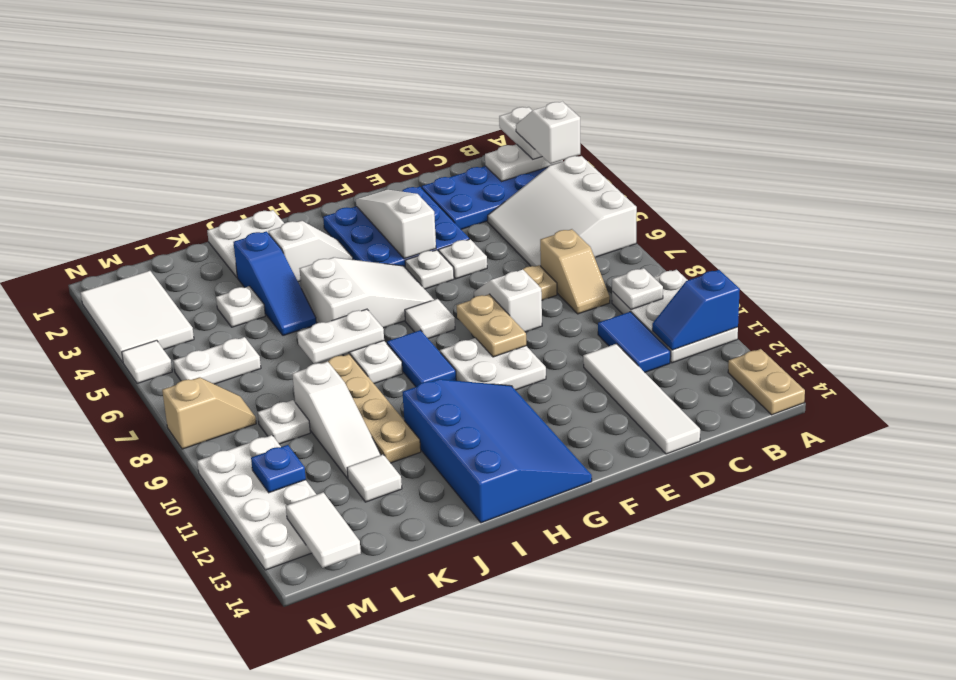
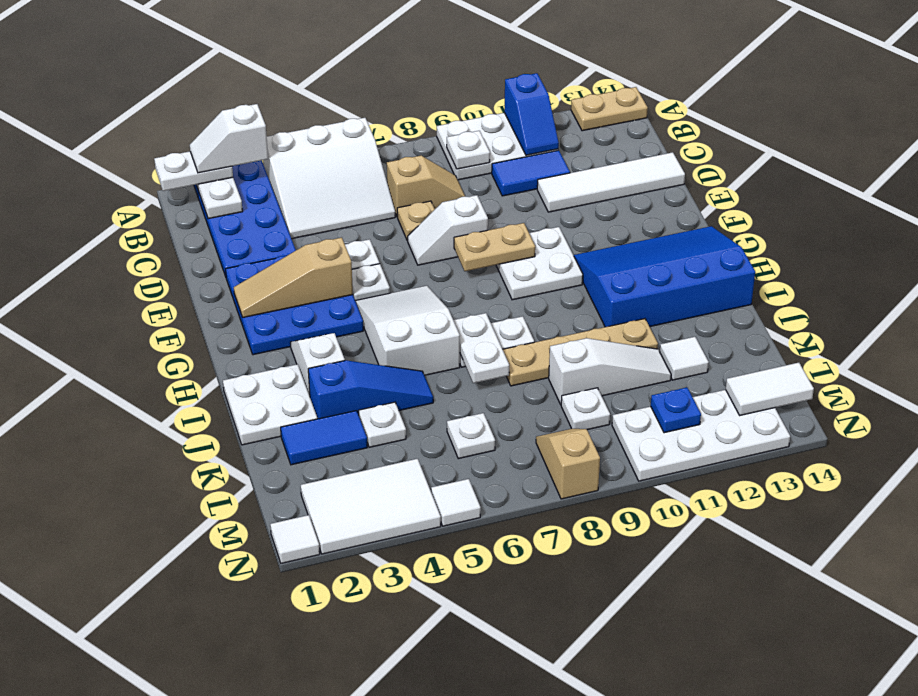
white slope F2:F4 level 2 top 4 -> tan slope F2:F4 level 2 top 4
white tile G7 level 1 -> white tile N1 level 1
blue tile H8:H9 level 1 -> blue tile K2:K3 level 1
white plate L6:M6 level 1 -> white plate L6 level 1

